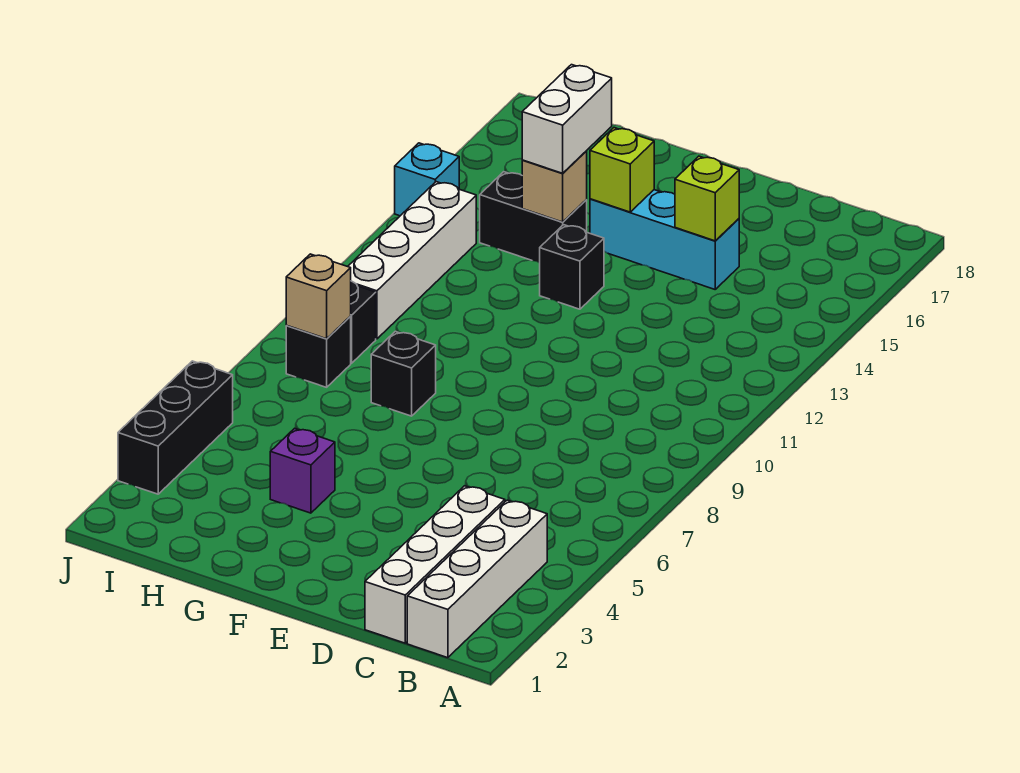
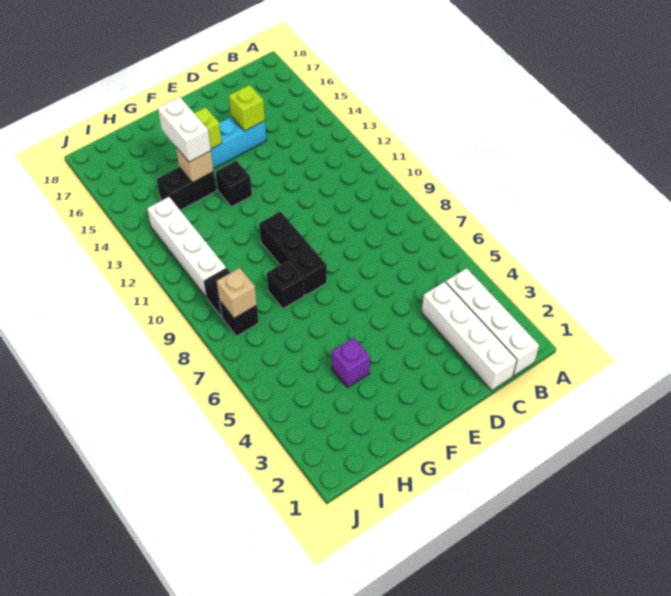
black brick J3:J5 level 1 -> black brick F8:F10 level 1
cyan brick J14 level 1 -> none

